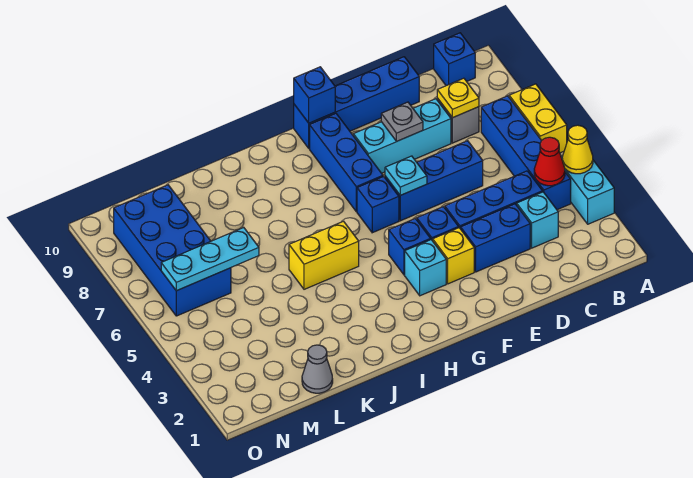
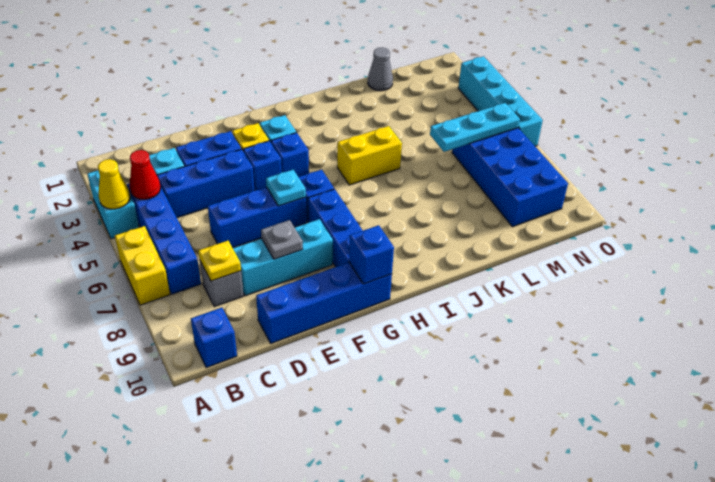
none -> cyan brick O3:O6 level 1

